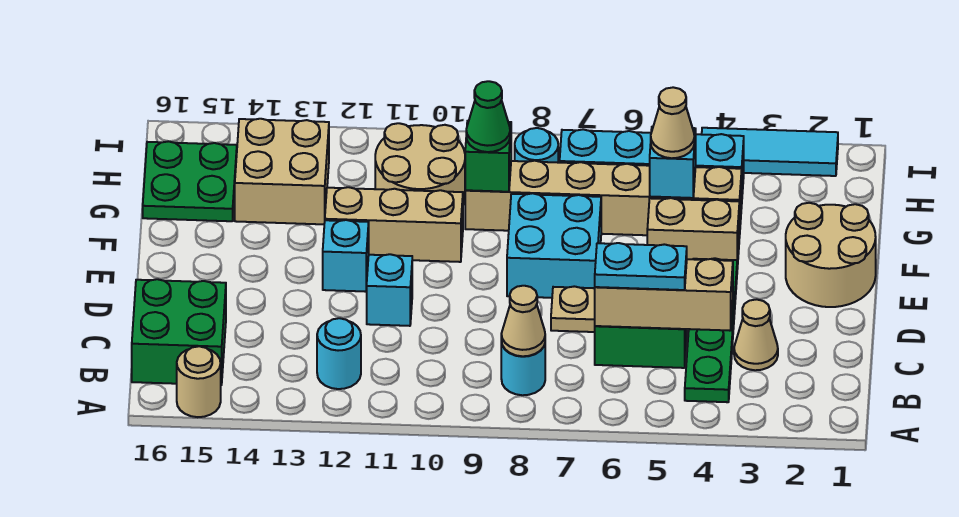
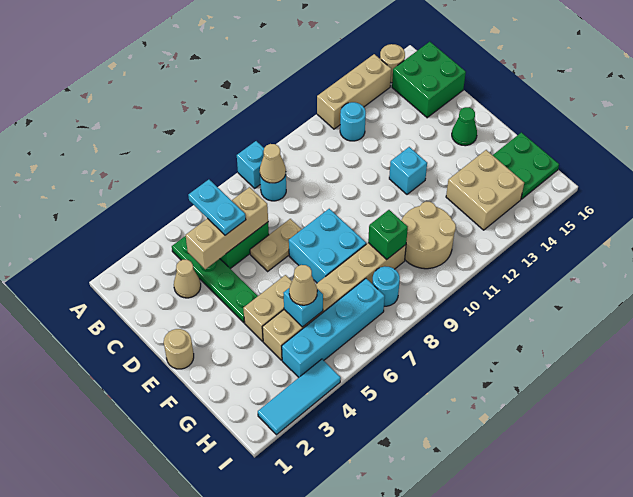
cyan plate C5:C6 level 3 -> cyan plate B5:C5 level 3
cyan brick D11 level 1 -> cyan brick A8 level 1
tan round brick E1:F2 level 1 -> tan round brick E1 level 1
tan brick F10:F12 level 1 -> tan brick A12:A14 level 1
green cone G9 level 3 -> green cone E15 level 1

